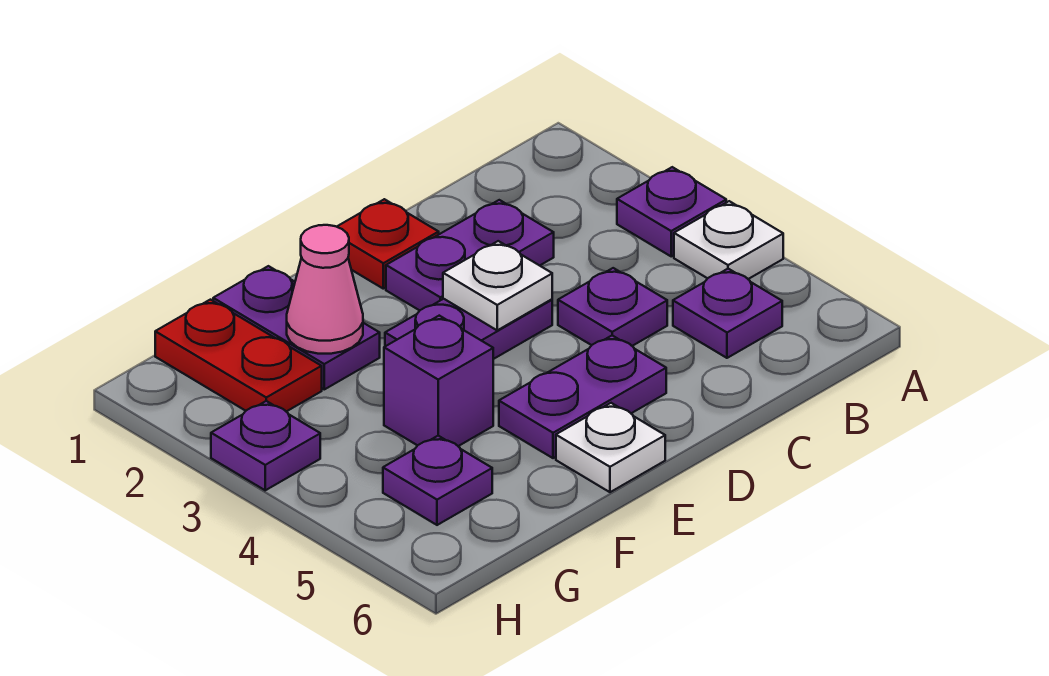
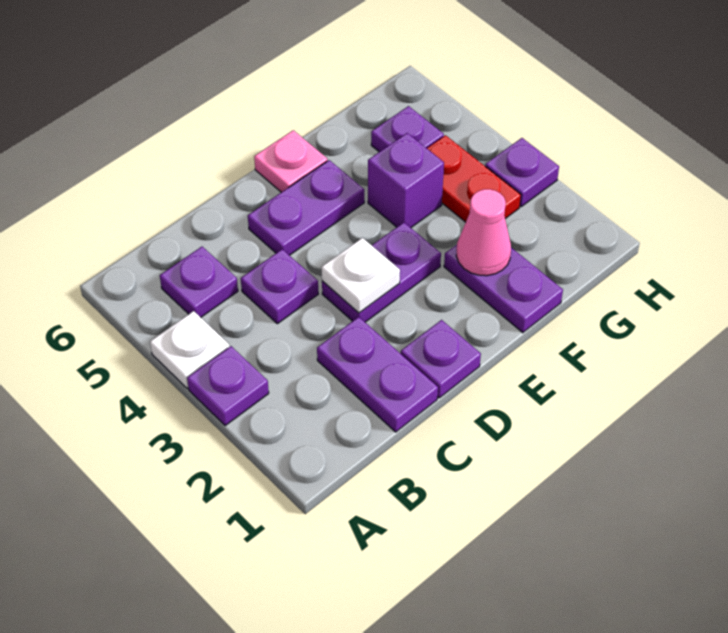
purple plate C2:D2 level 1 -> purple plate C1:C2 level 1
red plate D1 level 1 -> purple plate D1 level 1
white plate E6 level 1 -> pink plate E6 level 1
red plate G1:G2 level 1 -> red plate G3:G4 level 1

